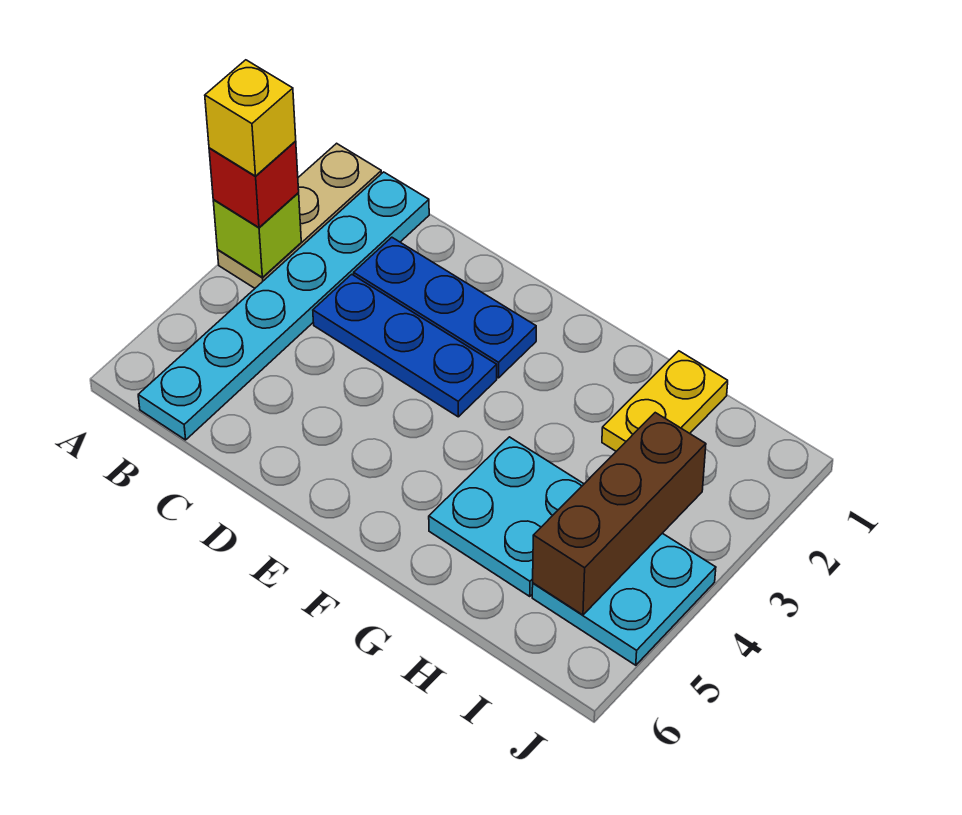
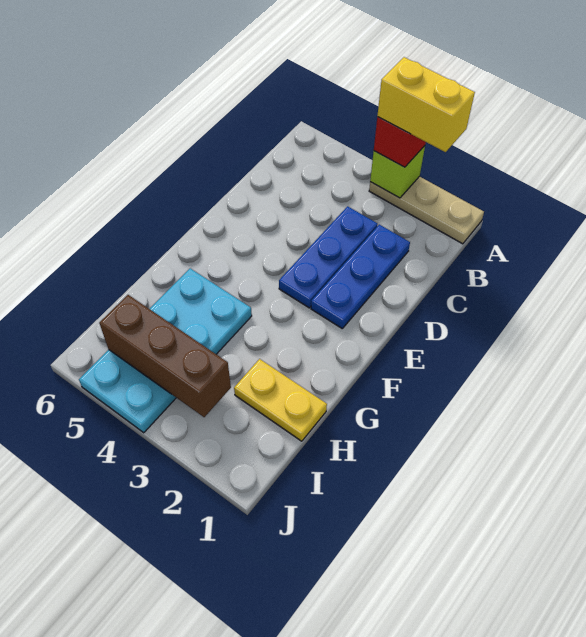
yellow brick A3 level 4 -> yellow brick A2:A3 level 4
cyan plate B1:B6 level 1 -> none

